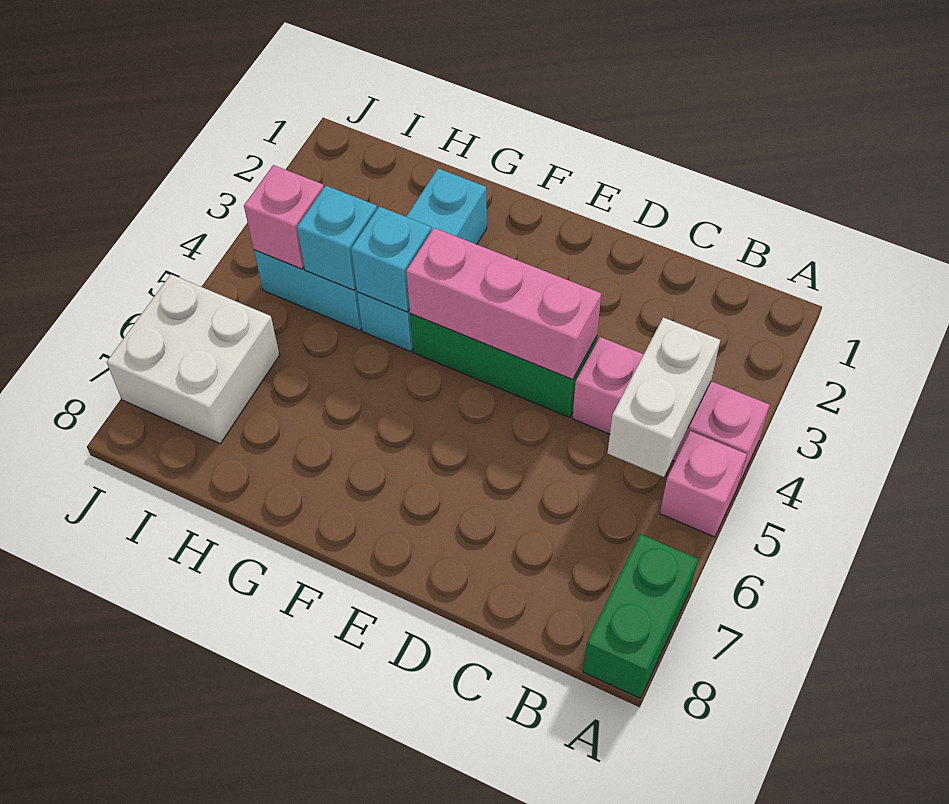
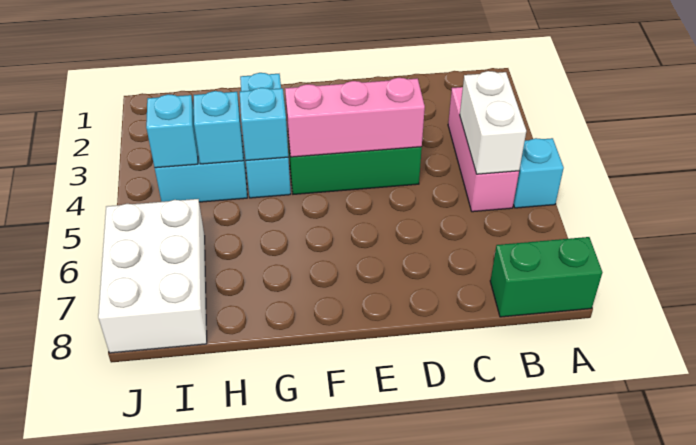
pink brick A4:C4 level 1 -> pink brick B3:B5 level 1
pink brick A5 level 1 -> cyan brick A5 level 1
green brick A7:A8 level 1 -> green brick A8:B8 level 1
pink brick I4 level 2 -> cyan brick I4 level 2
white brick I6:J7 level 1 -> white brick I6:J8 level 1

